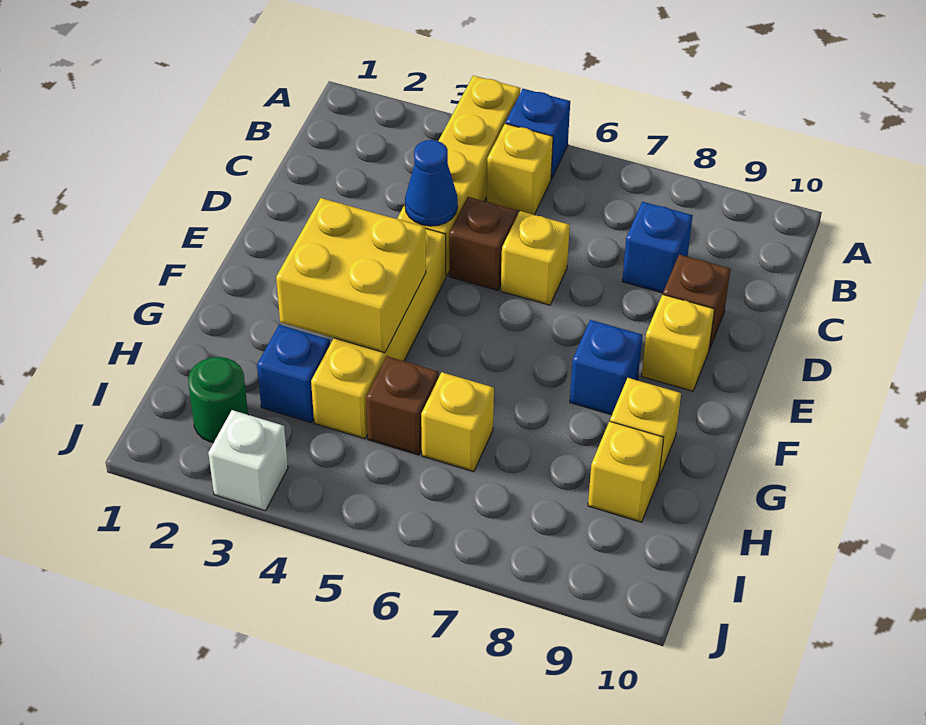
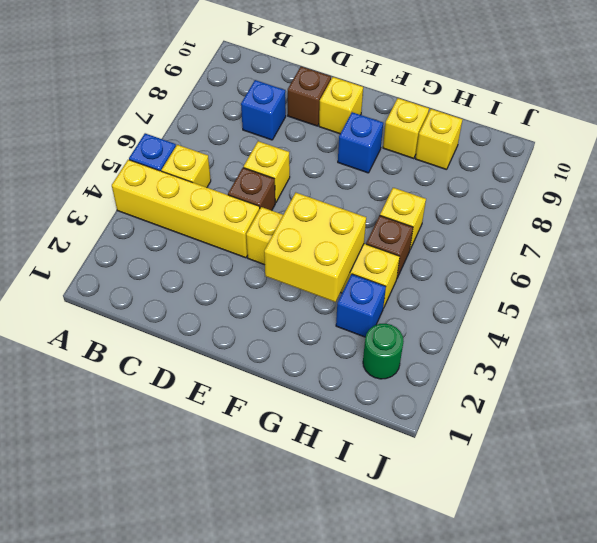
blue cone D4 level 2 -> none
white brick J3 level 1 -> none

